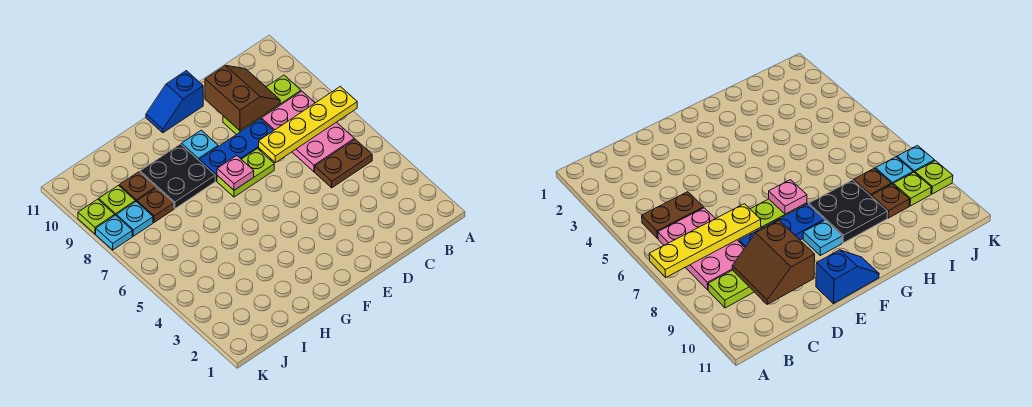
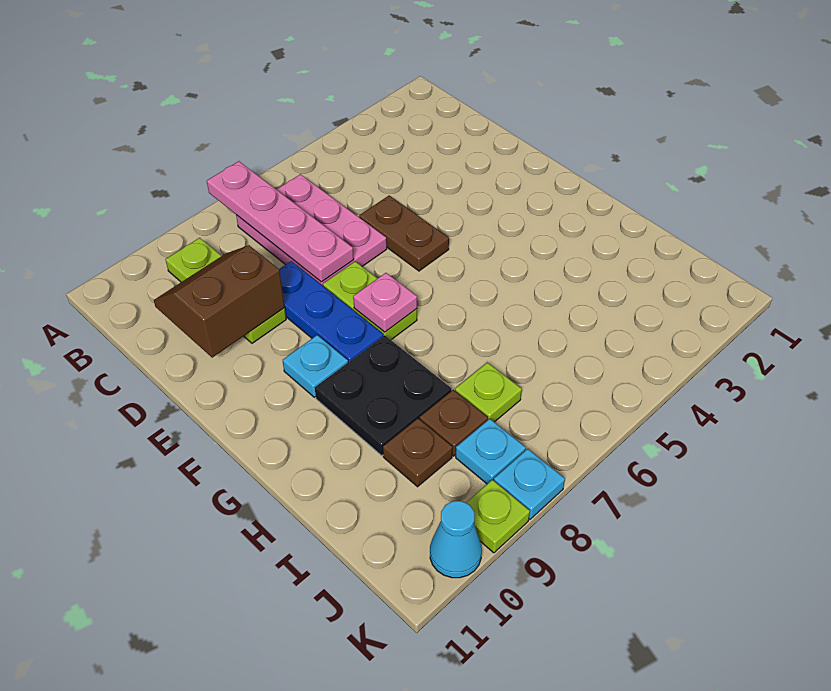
yellow plate A7:D7 level 2 -> pink plate A7:D7 level 2
brown plate B5:C5 level 1 -> brown plate D5:E5 level 1
pink plate B6:C8 level 1 -> pink plate B6:D7 level 1
blue slope E11:F11 level 1 top E -> none
lime plate J9 level 1 -> lime plate I7 level 1
none -> cyan cone K10 level 1

